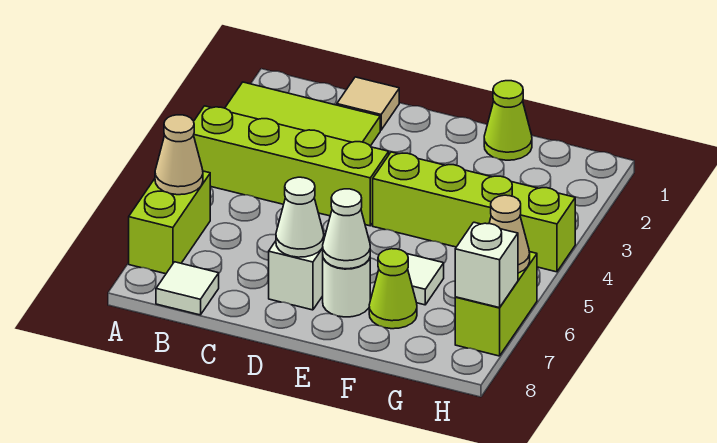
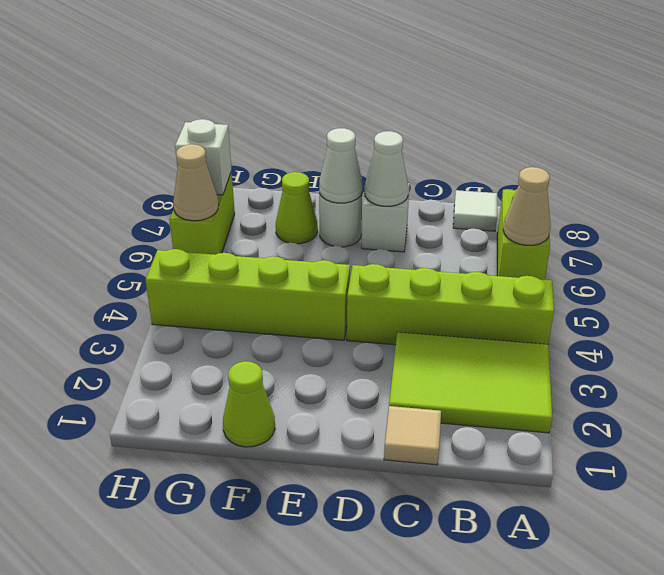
white tile F6 level 1 -> none

